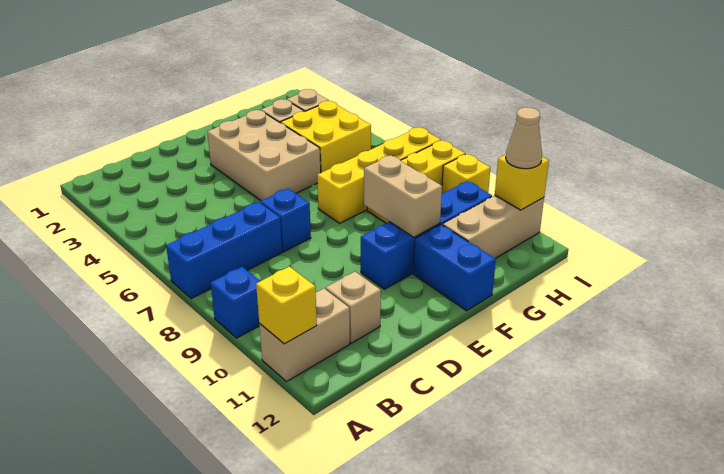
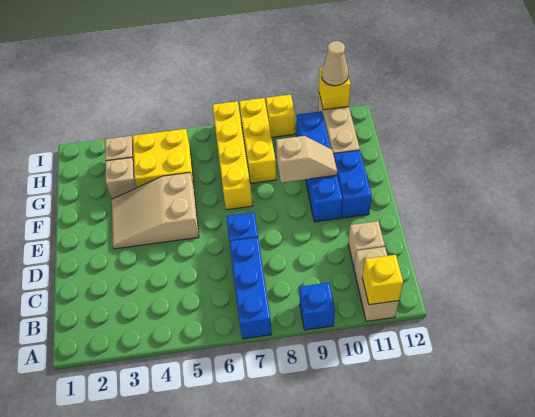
tan brick E3:F5 level 1 -> tan slope E3:F5 level 1 top 5
tan brick F9:F10 level 2 -> tan slope F9:F10 level 2 top 9
blue brick F11:F12 level 1 -> blue brick E11:F11 level 1

